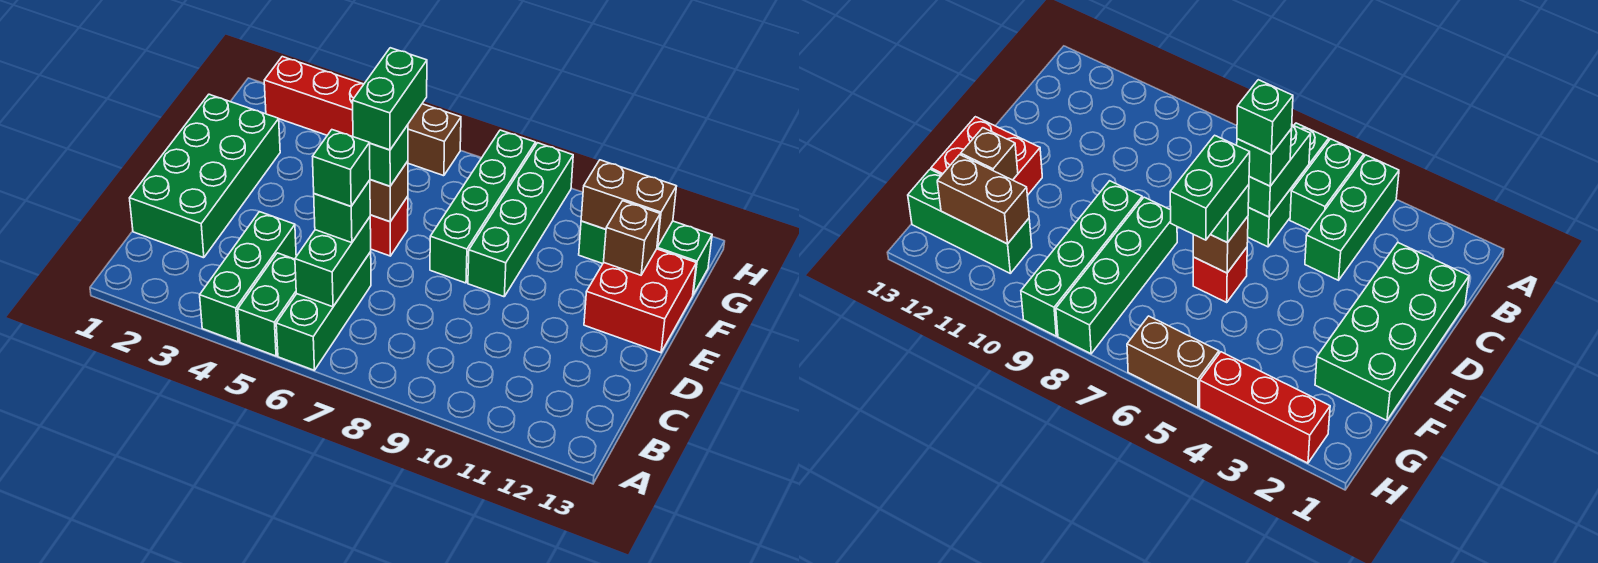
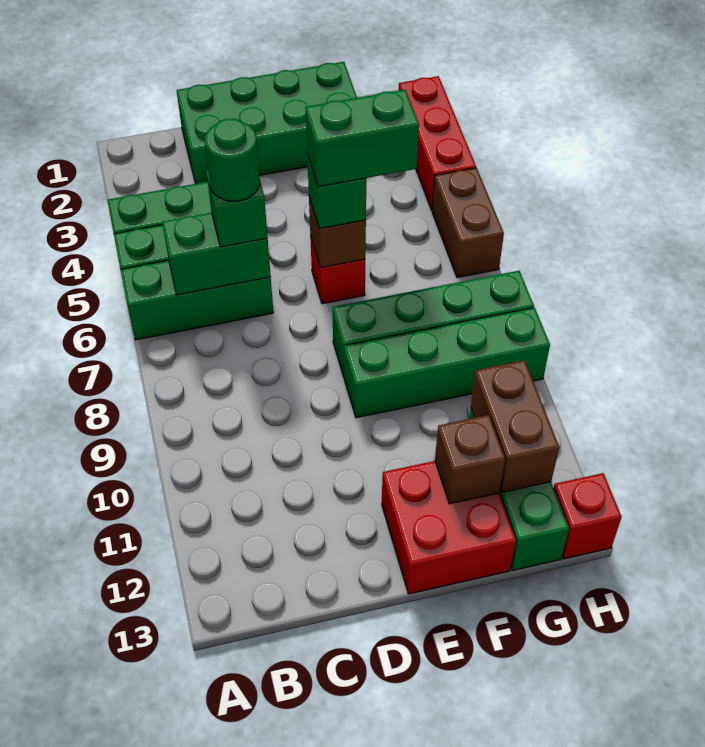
green brick C6 level 4 -> green round brick C6 level 4
none -> red brick H13 level 1

